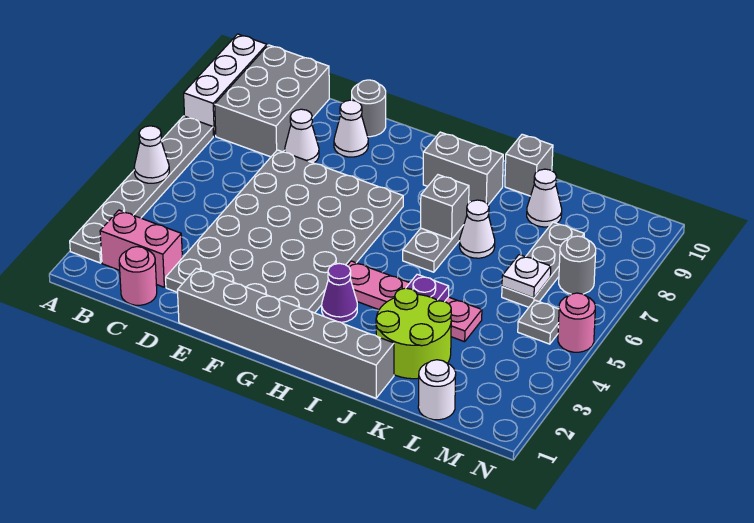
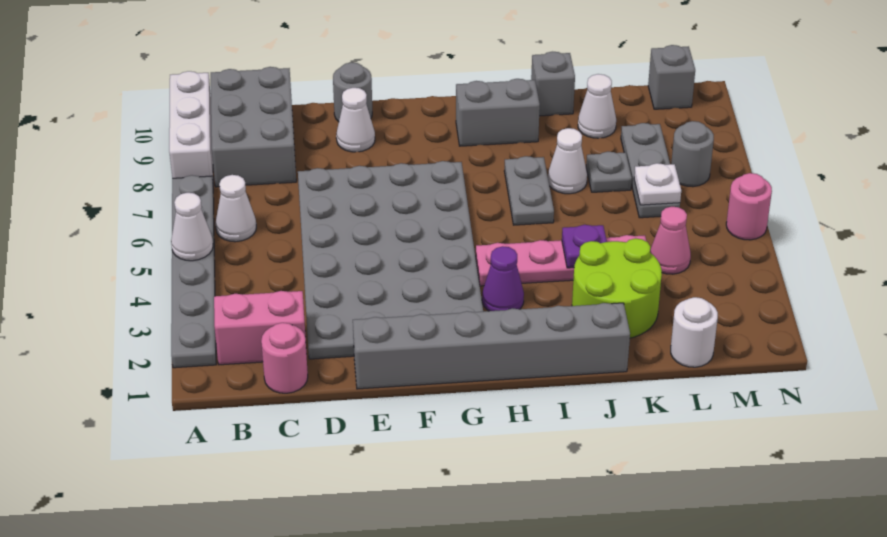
white cone D8 level 1 -> white cone B6 level 1
grey brick I7 level 2 -> grey brick M10 level 1
none -> pink cone L4 level 1
grey plate M5 level 1 -> grey plate K7 level 1

